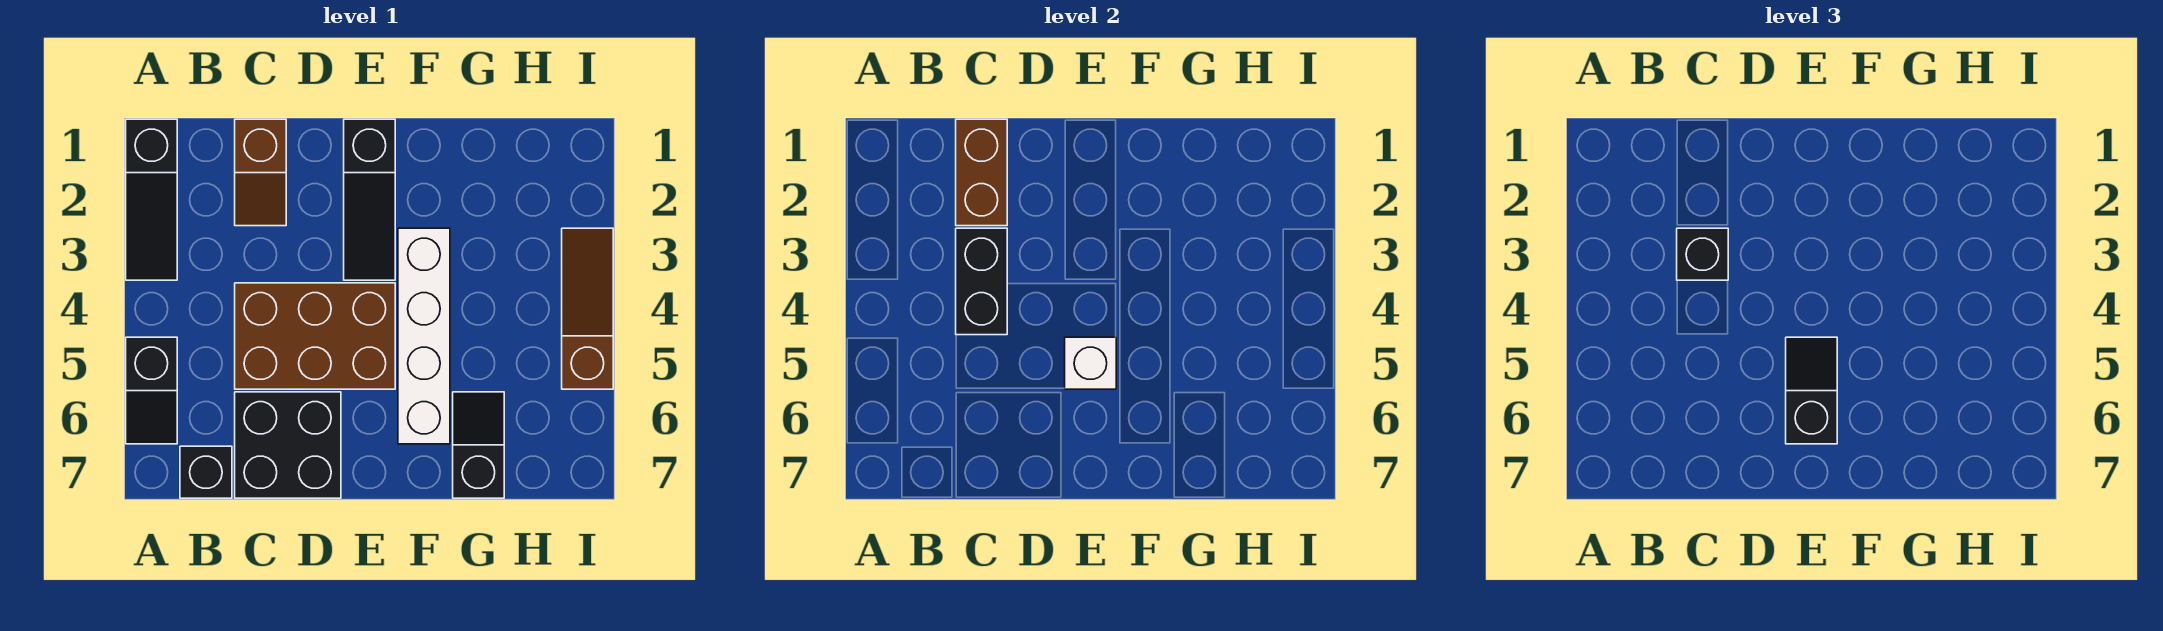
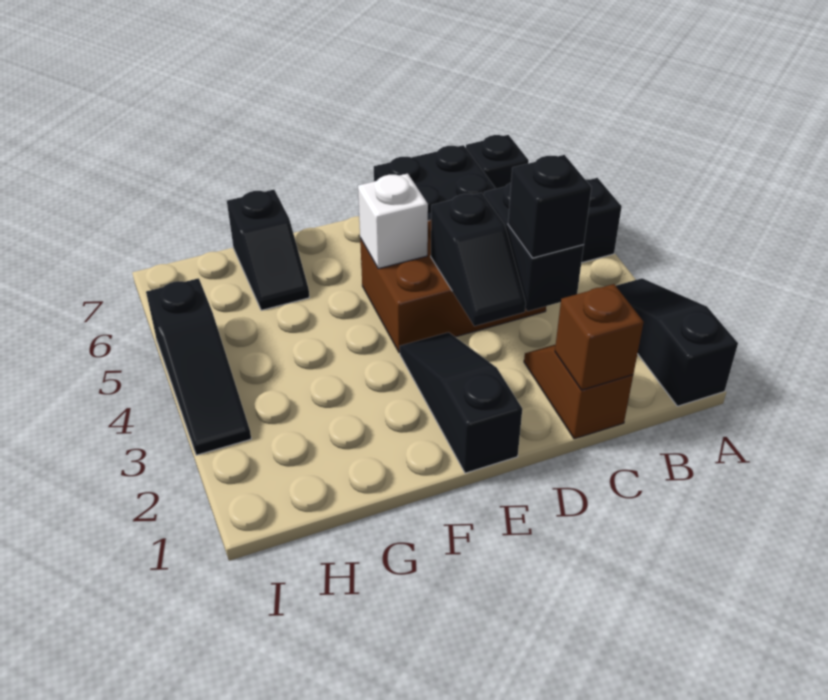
brown brick C1:C2 level 2 -> brown brick C1 level 2
black slope E5:E6 level 3 top 6 -> black slope D3:D4 level 2 top 4
white brick F3:F6 level 1 -> none
brown slope I3:I5 level 1 top 5 -> black slope I3:I5 level 1 top 5

